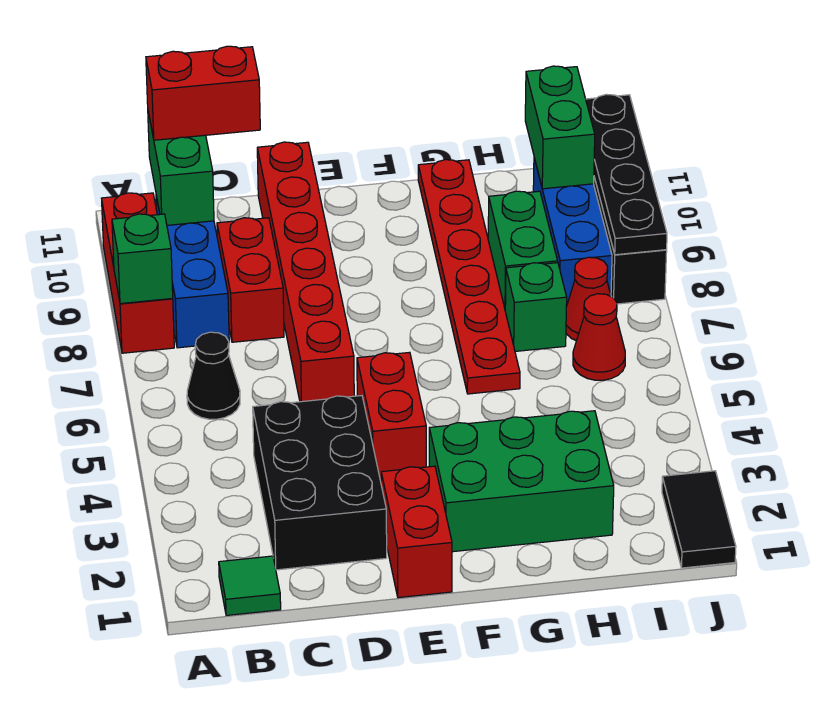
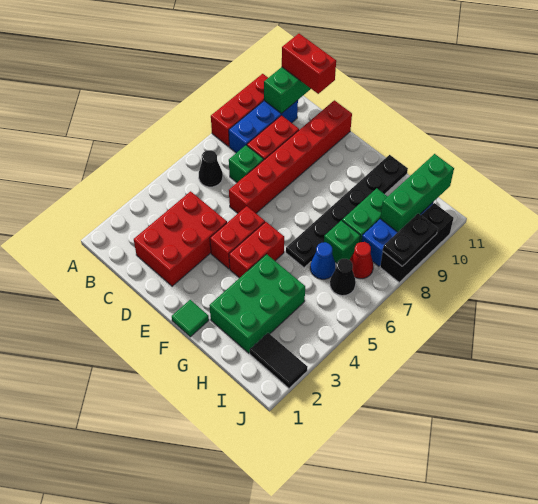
green brick A8 level 2 -> green brick C7 level 1
green tile B1 level 1 -> green tile F1 level 1
black brick C2:D4 level 1 -> red brick C2:D4 level 1
red brick E1:E2 level 1 -> red brick F4:F5 level 1
green brick F2:H3 level 1 -> green brick G2:H4 level 1
red plate G6:G11 level 1 -> black plate G6:G11 level 1
none -> blue cone H6 level 1
red cone I6 level 1 -> black cone I6 level 1
green brick I10:I11 level 2 -> green brick I9:I11 level 2
black tile J1:J2 level 1 -> black tile I2:J2 level 1
black plate J8:J11 level 2 -> black plate J8:J9 level 2

